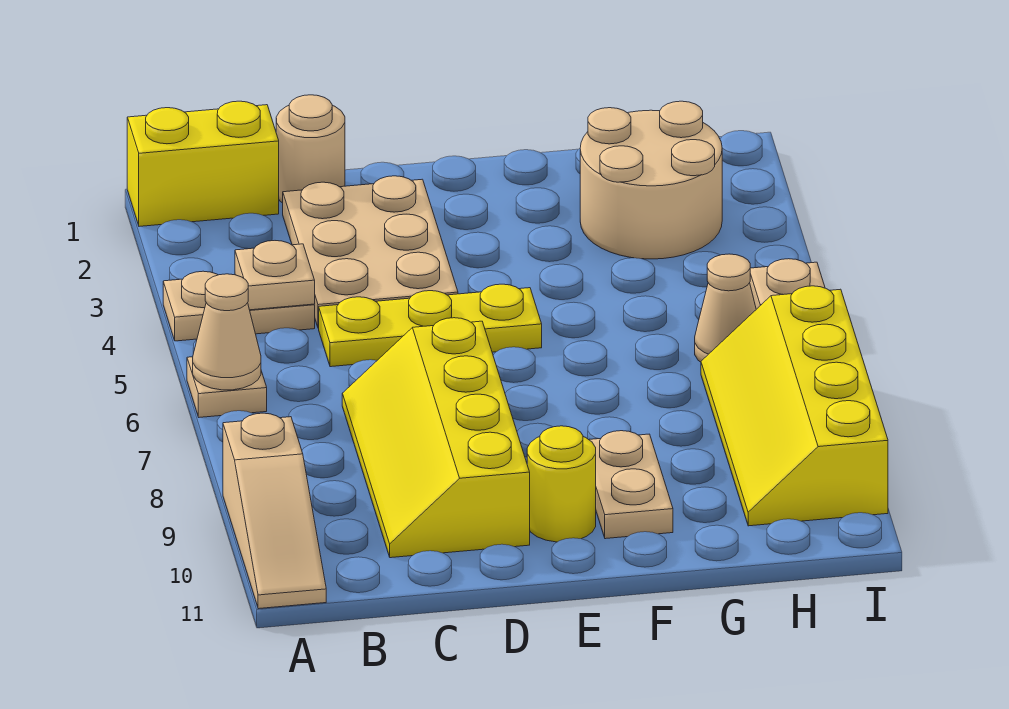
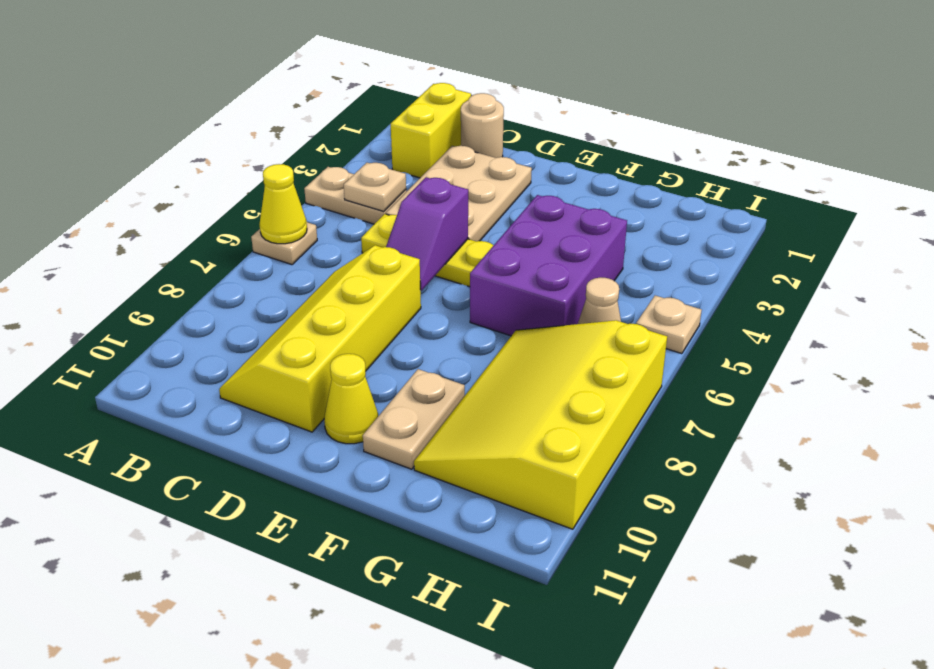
yellow brick A1:B1 level 1 -> yellow brick B1:B2 level 1
tan cone A6 level 2 -> yellow cone A6 level 2
tan slope A9:A11 level 1 top 9 -> none
none -> purple slope D5:D6 level 2 top 5
yellow round brick E10 level 1 -> yellow cone E10 level 1
none -> purple brick F4:G6 level 1
tan round brick G2:H3 level 1 -> none
yellow slope H7:I10 level 1 top I -> yellow slope G7:I10 level 1 top I

